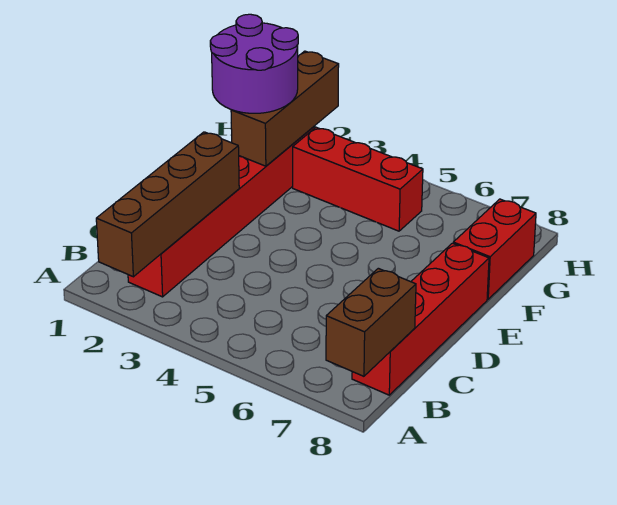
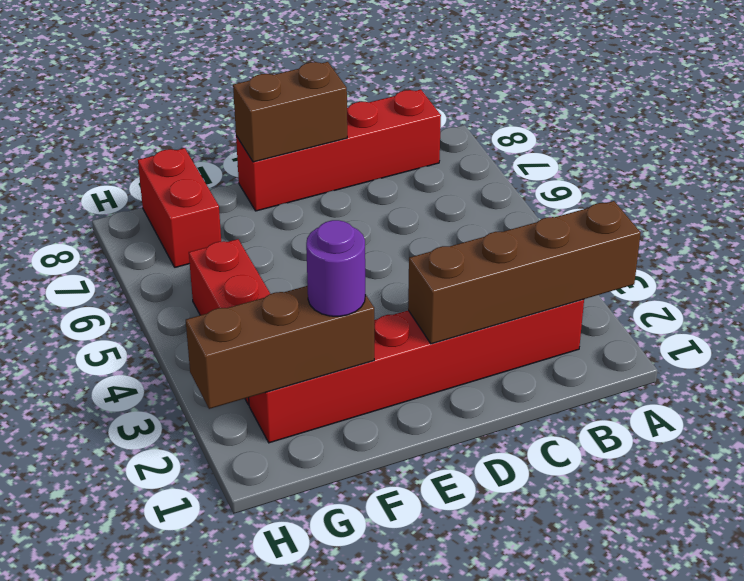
brown brick A8:B8 level 2 -> brown brick D8:E8 level 2
purple round brick F1:G2 level 3 -> purple round brick F2 level 3
red brick F8:G8 level 1 -> red brick G7:G8 level 1

